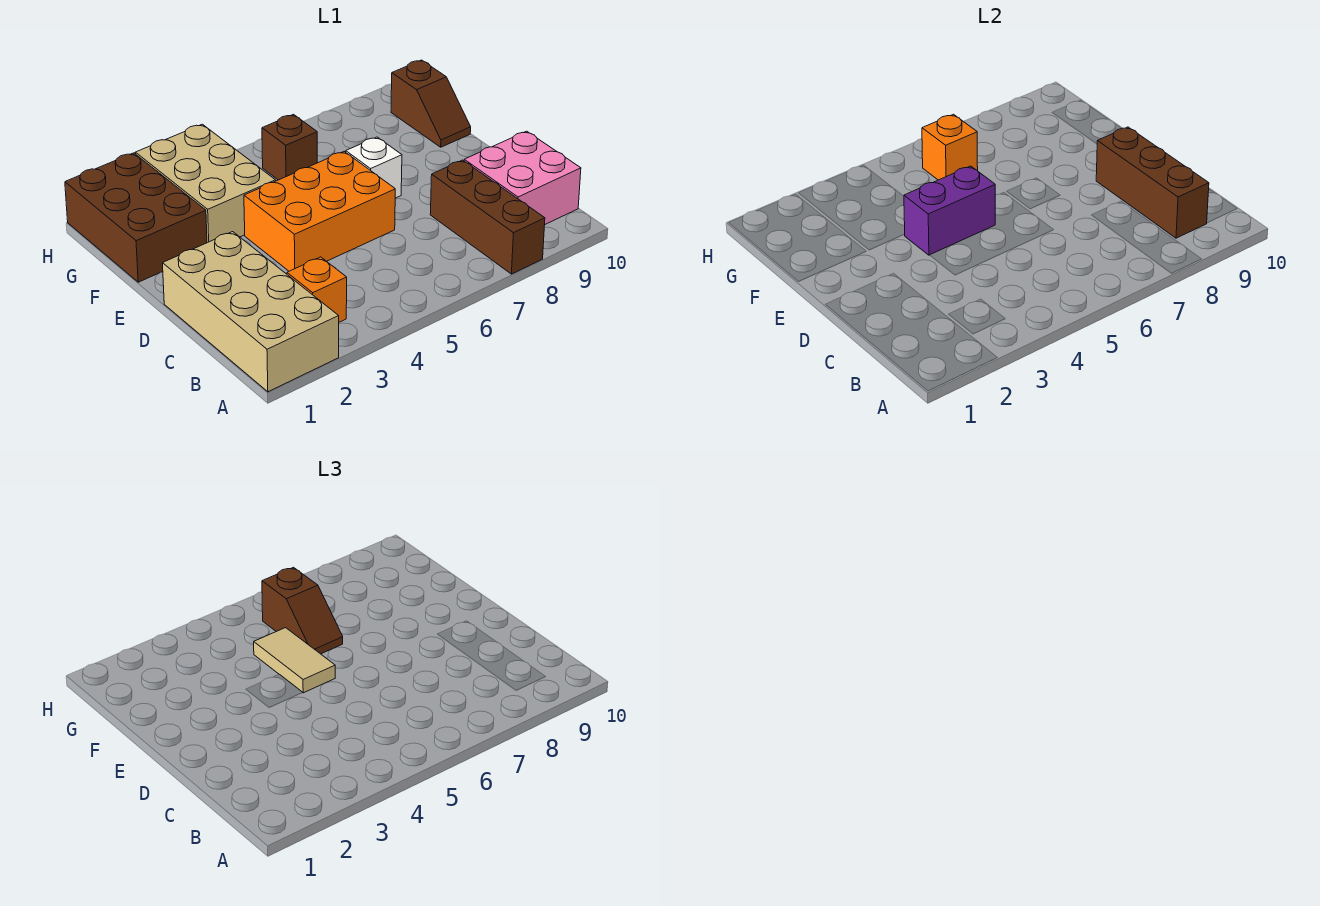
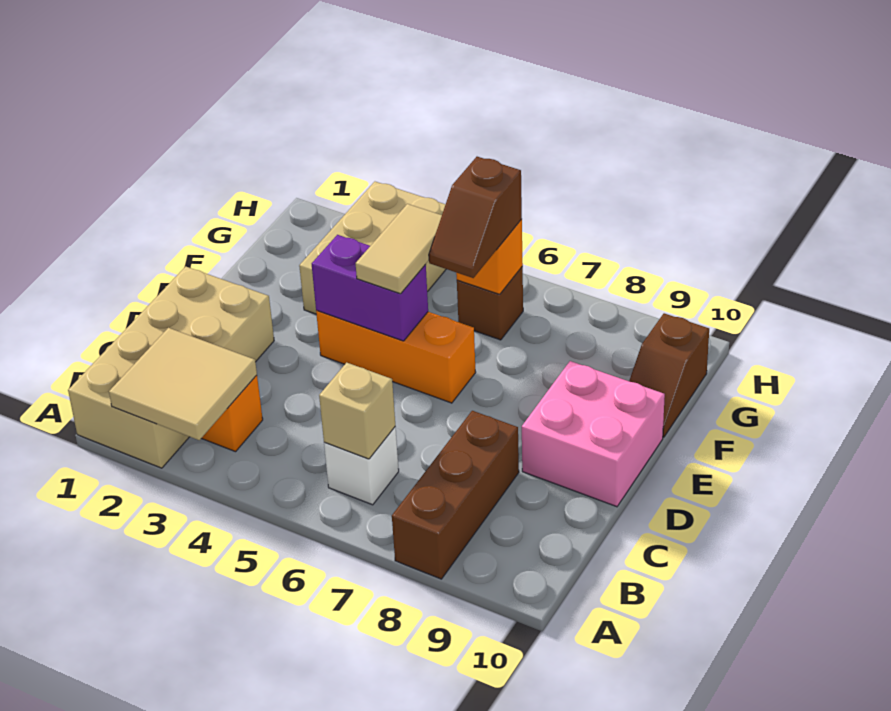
none -> tan tile A2:B3 level 2
none -> tan brick B6 level 2
pink brick B9:C10 level 1 -> pink brick D9:E10 level 1
brown brick B9:D9 level 2 -> none
orange brick D4:E6 level 1 -> orange brick E4:E6 level 1
white brick E7 level 1 -> white brick B6 level 1
brown brick F1:H2 level 1 -> none

